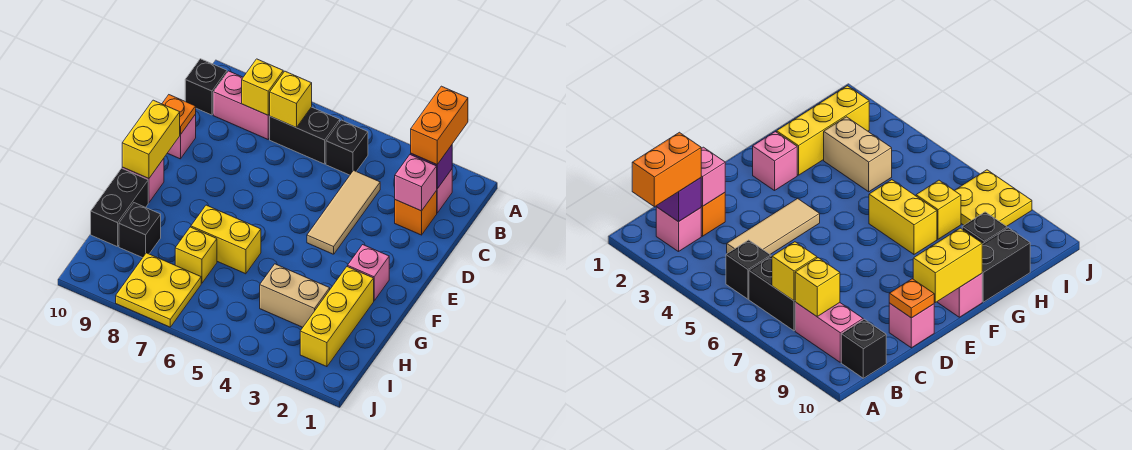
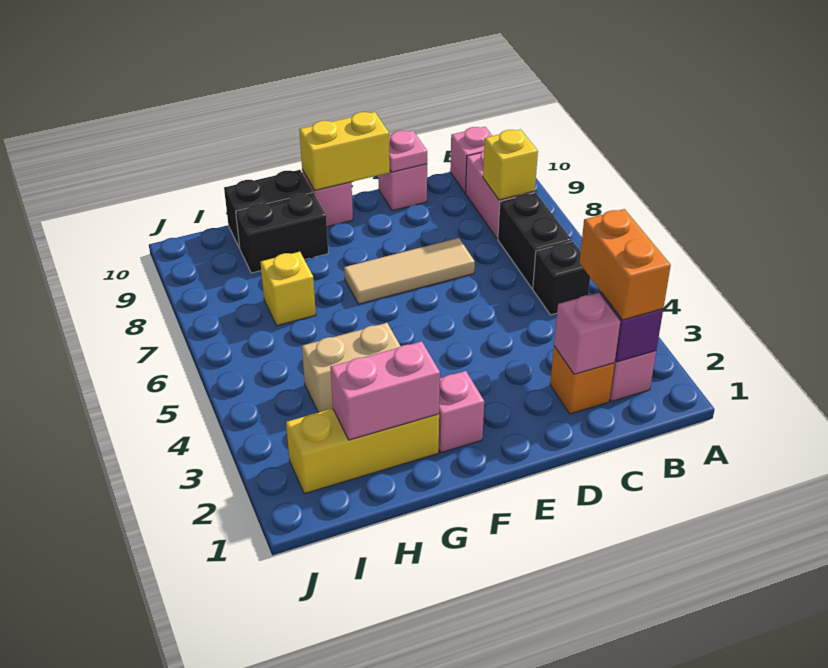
orange brick A2:B2 level 3 -> orange brick B2:B3 level 3
yellow brick B7 level 2 -> none
black brick B10 level 1 -> pink brick B10 level 1
tan tile C4:E4 level 1 -> tan tile D7:F7 level 1
orange plate D10 level 2 -> pink plate D10 level 2
none -> pink brick G2:H2 level 2
yellow brick G6:G7 level 1 -> none
tan brick H3:H4 level 1 -> tan brick G4:H4 level 1
black brick H9 level 1 -> black brick G9:H9 level 1
yellow plate I7:J8 level 1 -> none

